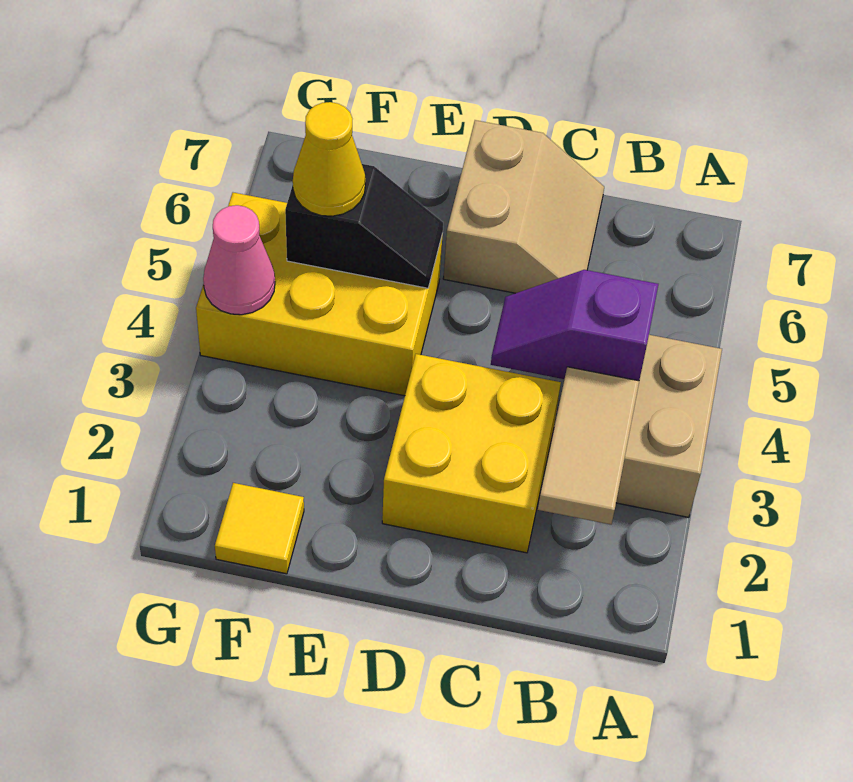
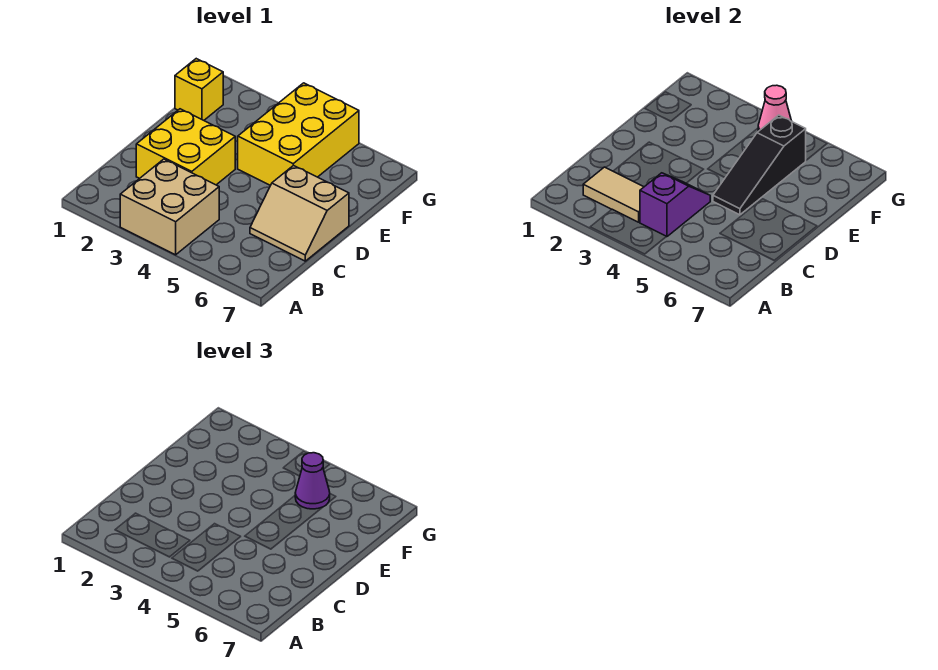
black slope E5:F5 level 2 top F -> black slope D5:F5 level 2 top F
yellow tile F1 level 1 -> yellow brick F1 level 1
yellow cone F5 level 3 -> purple cone F5 level 3

